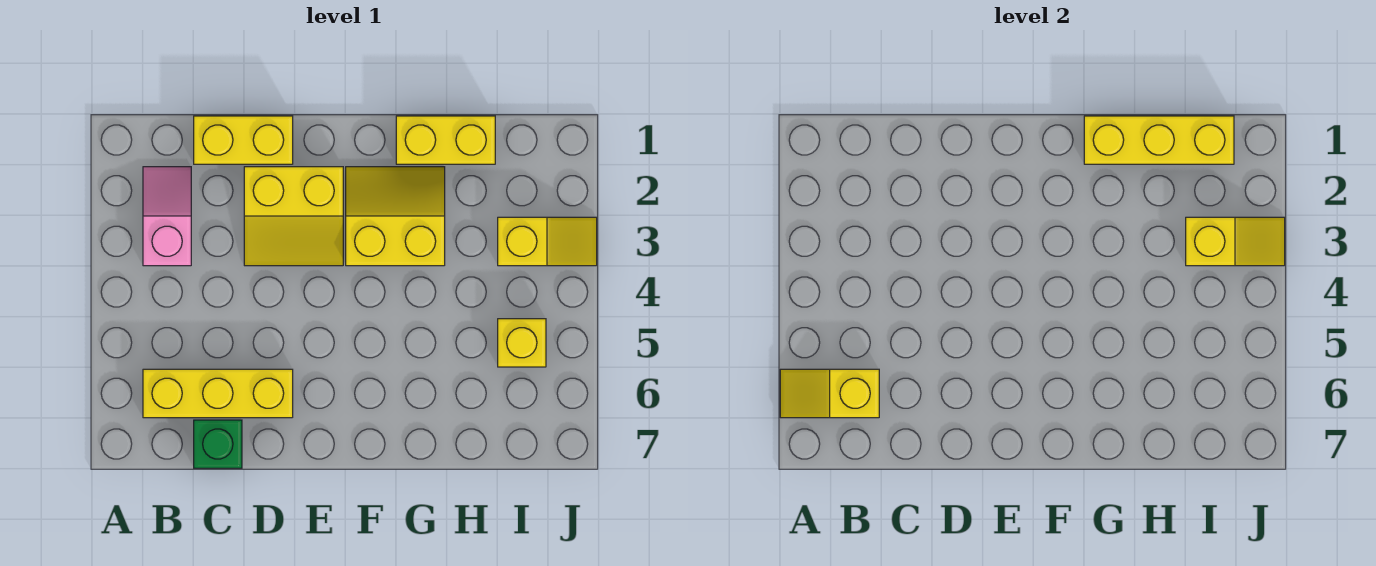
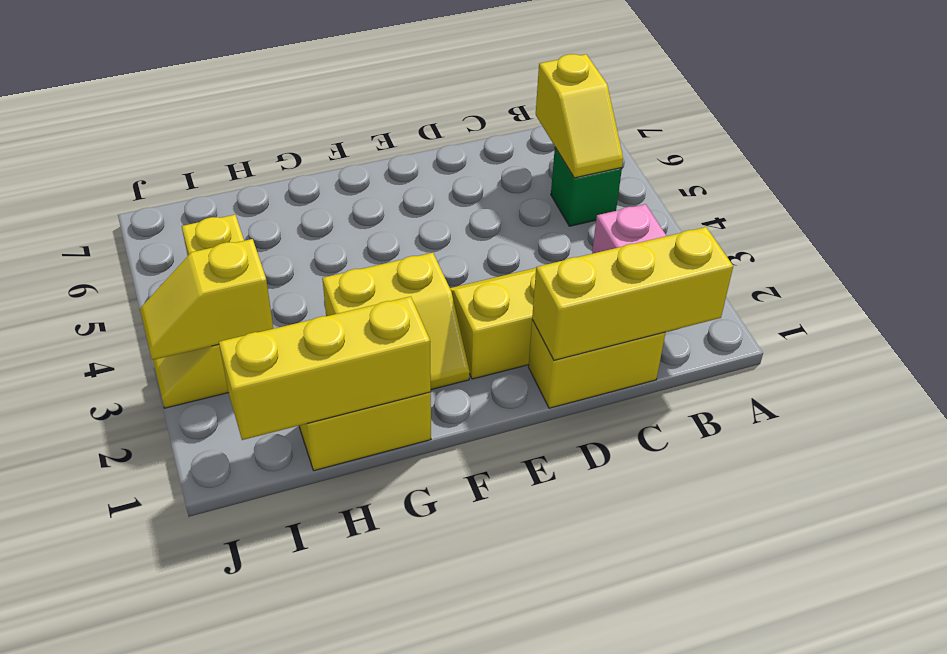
yellow slope A6:B6 level 2 top B -> yellow slope B5:B6 level 2 top 6
yellow brick B6:D6 level 1 -> yellow brick B1:D1 level 2
green brick C7 level 1 -> green brick B5 level 1

